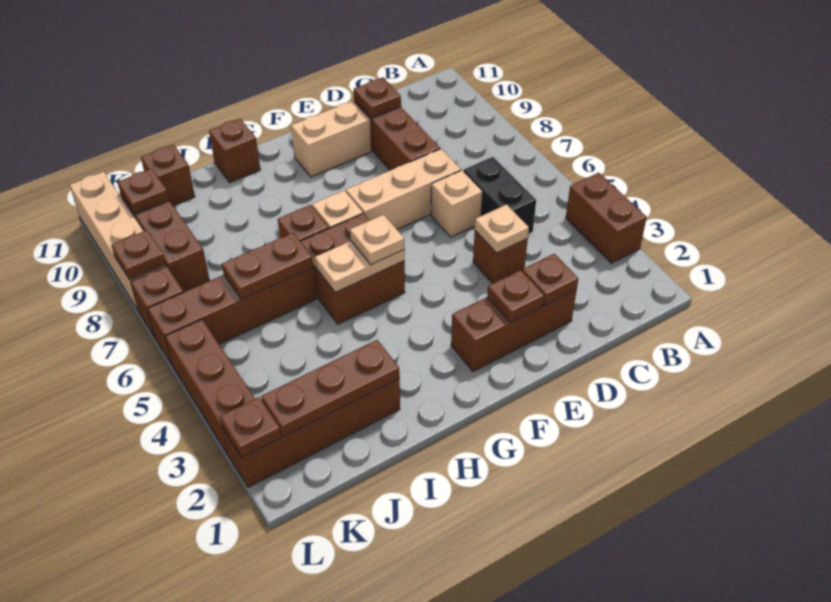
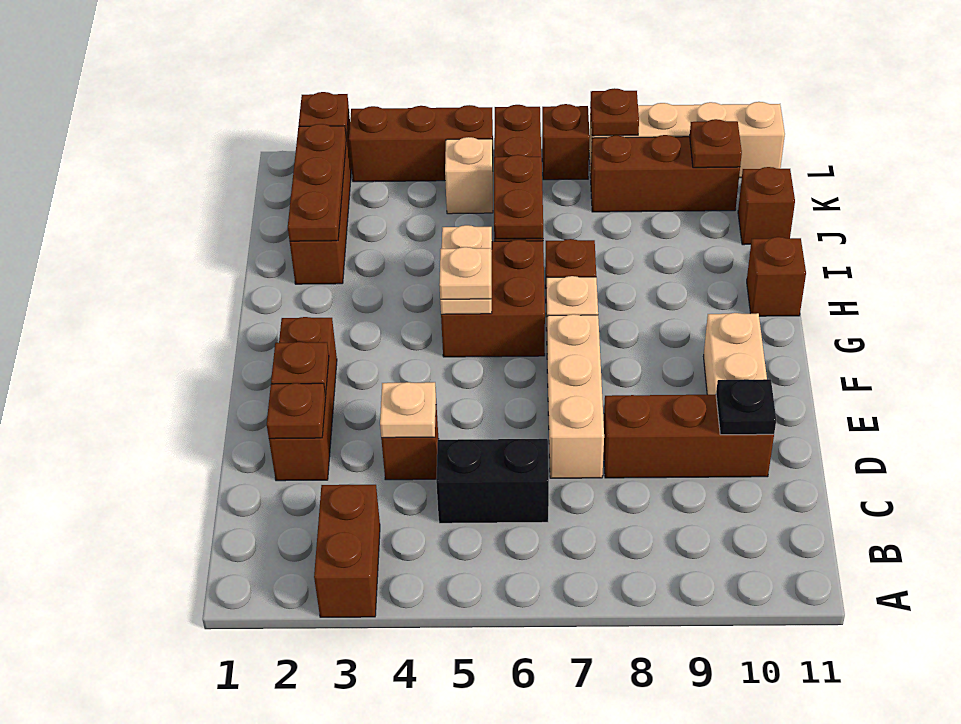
brown brick A3:A4 level 1 -> brown brick A3:B3 level 1
tan brick D6 level 1 -> tan brick K5 level 1
brown plate D10 level 2 -> black plate D10 level 2

